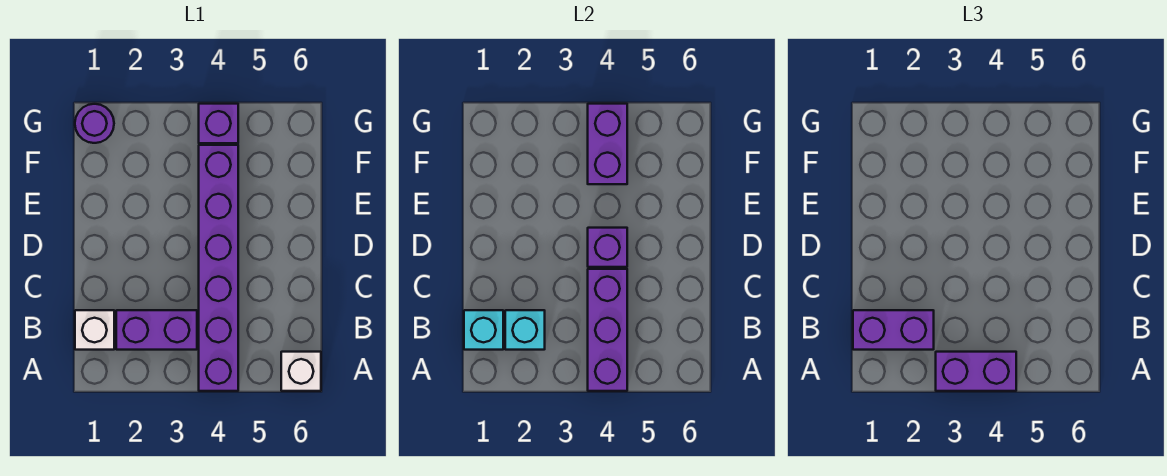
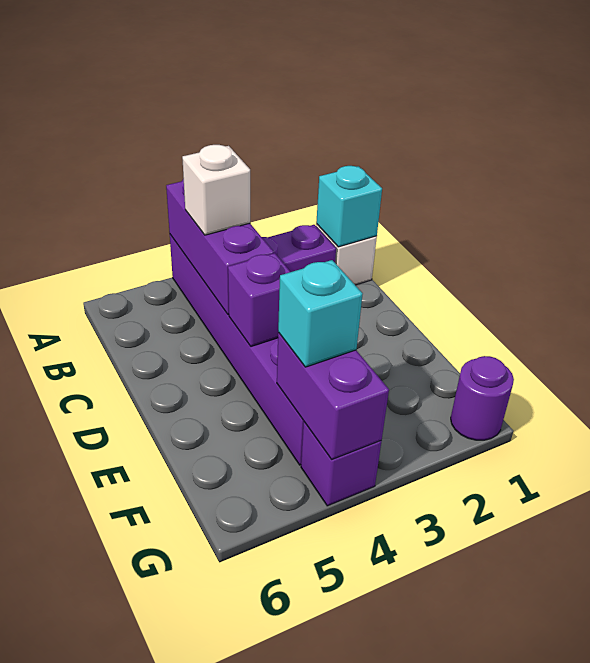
purple brick A3:A4 level 3 -> none
white brick A6 level 1 -> white brick B4 level 3
purple brick B1:B2 level 3 -> none
cyan brick B2 level 2 -> cyan brick F4 level 3

